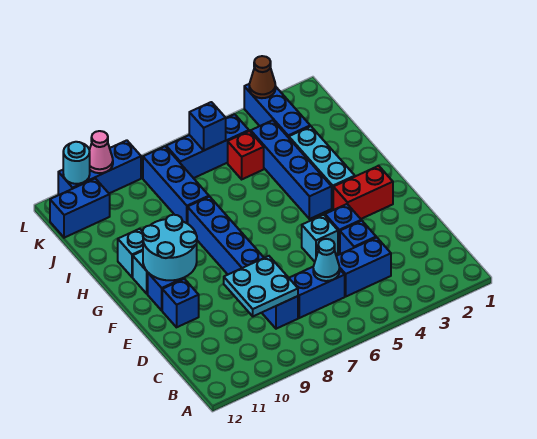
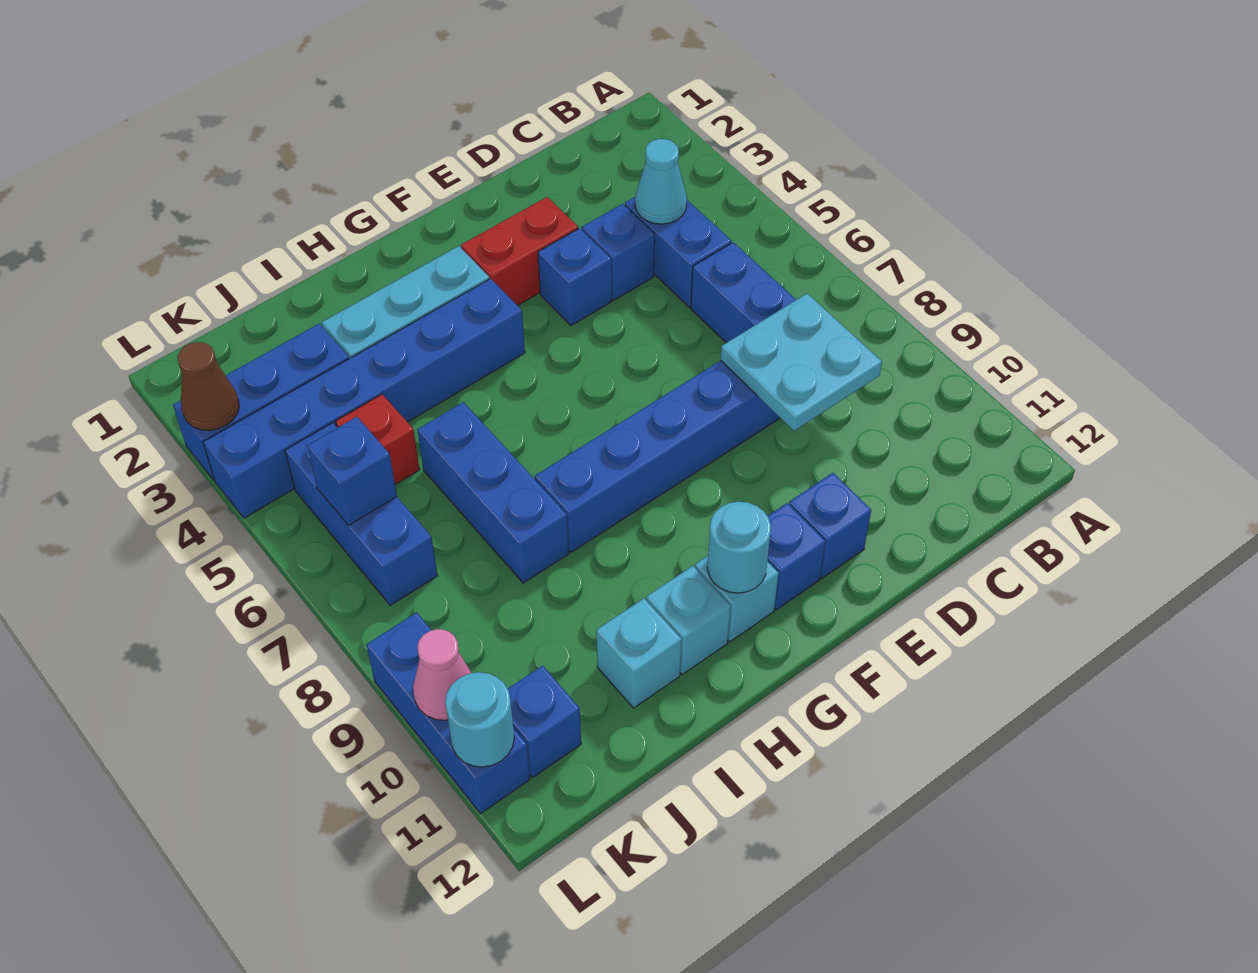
cyan cone C6 level 2 -> cyan cone C4 level 2
cyan brick E5 level 1 -> cyan brick I11 level 1
red brick F2:F3 level 1 -> red brick E3:F3 level 1
cyan round brick F10:G11 level 2 -> cyan round brick G11 level 2
blue brick G4:J4 level 1 -> blue brick G4:L4 level 1
blue brick I8:K8 level 1 -> blue brick I6:I8 level 1
blue brick K11:K12 level 1 -> blue brick K11 level 1

